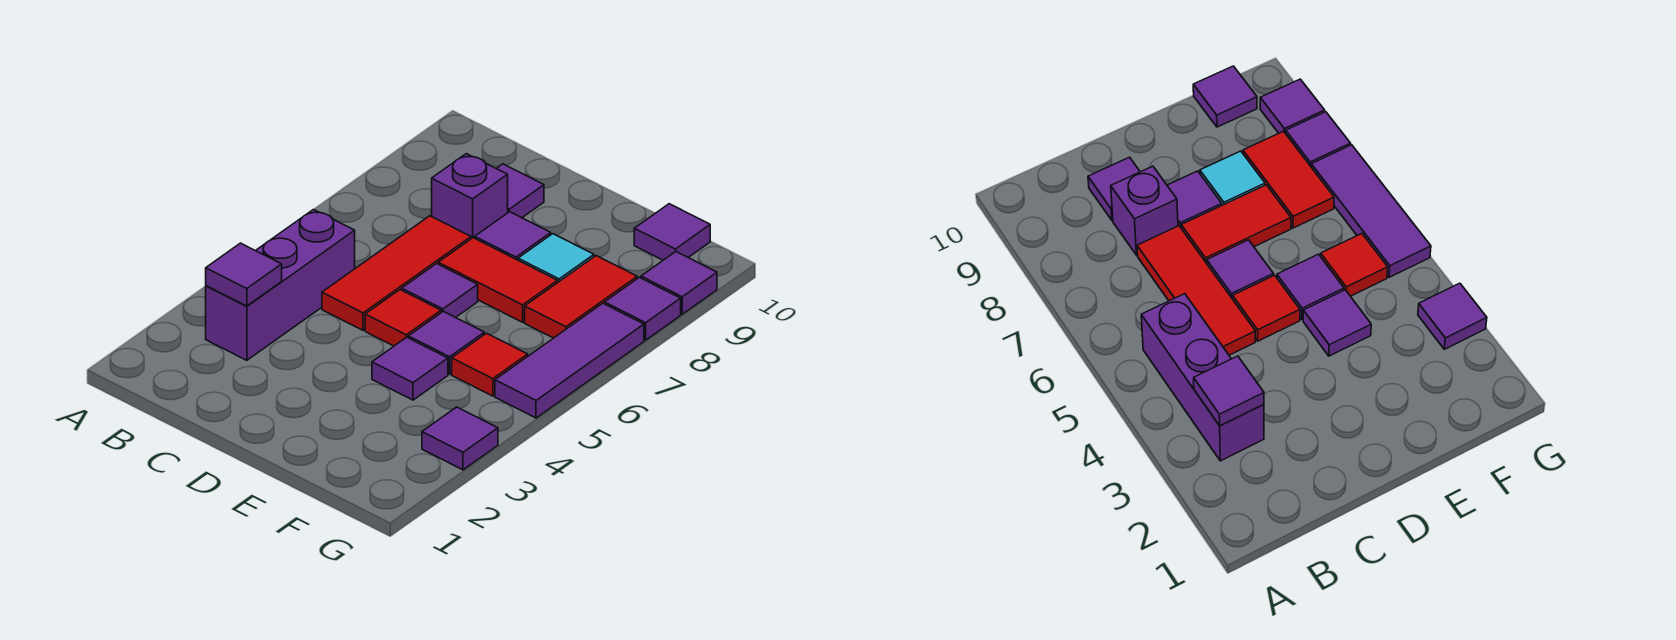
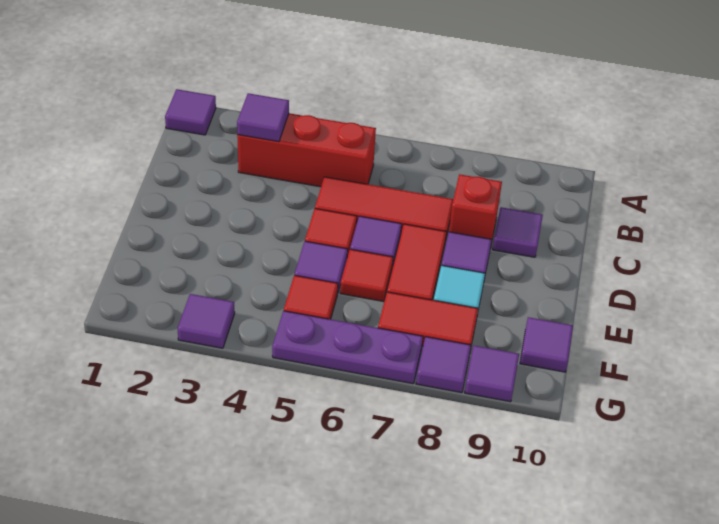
purple brick B3:B5 level 1 -> red brick B3:B5 level 1
purple brick C8 level 1 -> red brick C8 level 1
purple tile E4 level 1 -> purple tile A1 level 1
none -> red tile E6 level 1
purple tile G5:G7 level 1 -> purple plate G5:G7 level 1

